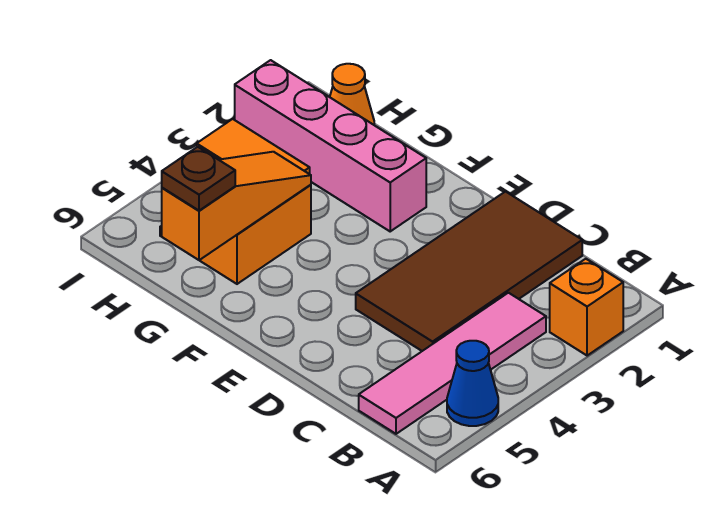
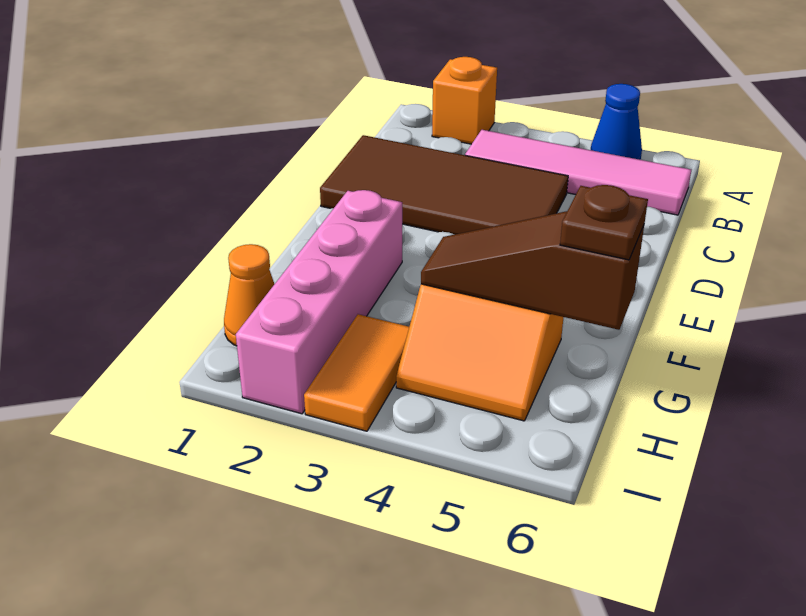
orange slope G4:G6 level 2 top 6 -> brown slope G4:G6 level 2 top 6

